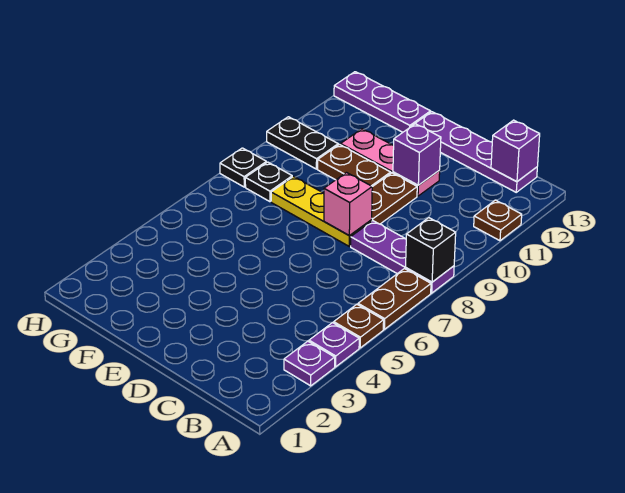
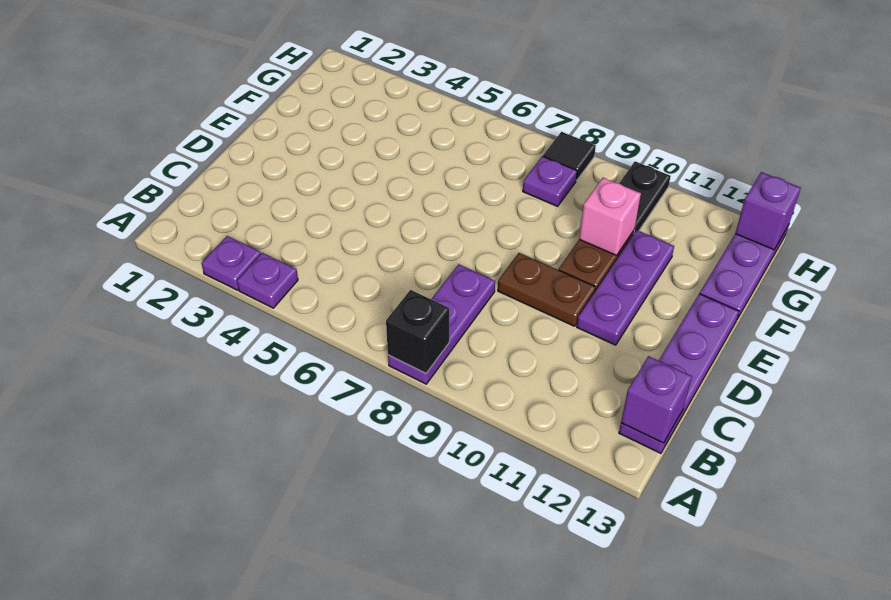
brown plate A5 level 1 -> none
brown plate A6:A7 level 1 -> none
brown plate A11 level 1 -> none
yellow plate D8:F8 level 1 -> none
pink brick D8 level 2 -> pink brick F10 level 2
pink plate D11:F11 level 1 -> purple plate D11:F11 level 1
purple brick D11 level 2 -> purple brick H13 level 2
black plate G8 level 1 -> purple plate G8 level 1
black plate H8 level 1 -> black tile H8 level 1

